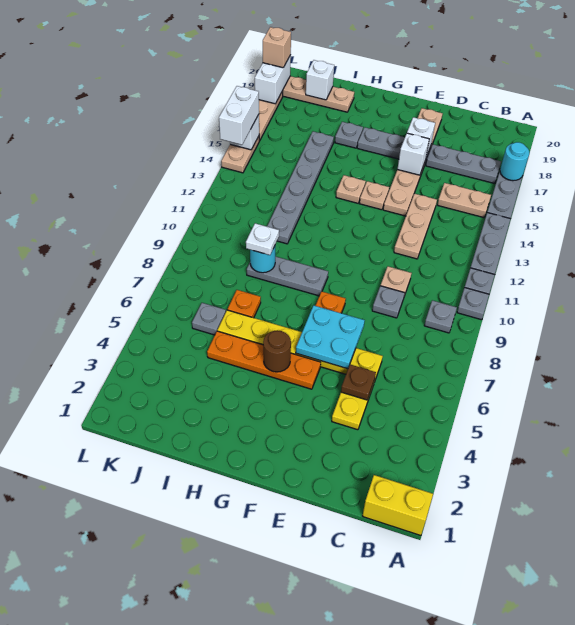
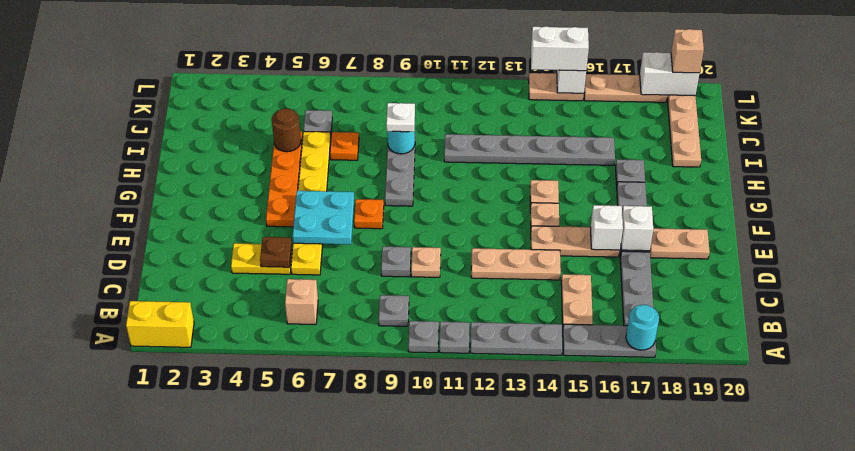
yellow brick A1:B1 level 1 -> yellow brick A1:A2 level 1
none -> tan brick B6 level 1
brown round brick G5 level 2 -> brown round brick I5 level 2
white brick J19 level 2 -> none

